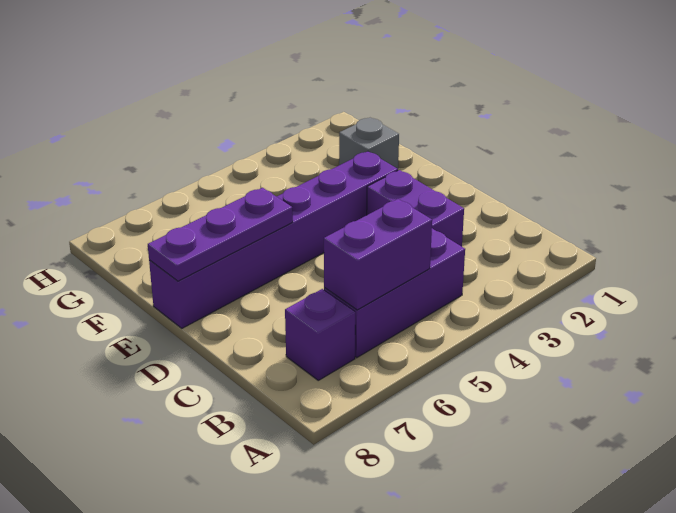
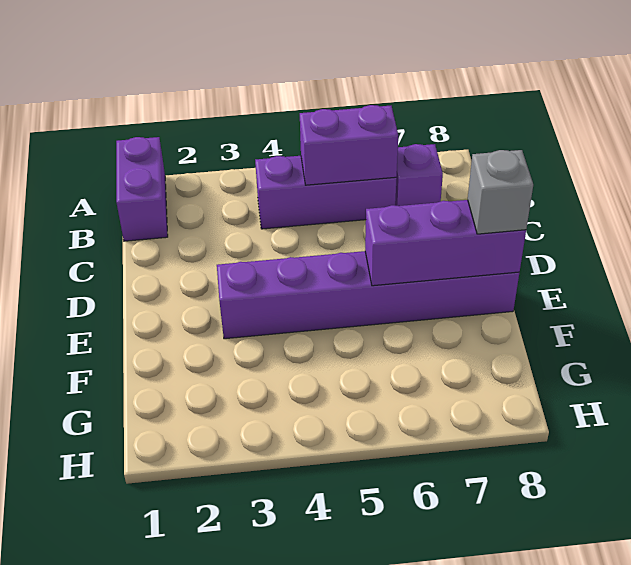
purple brick C3:D3 level 1 -> purple brick A1:B1 level 1
purple plate E6:E8 level 2 -> purple brick E6:E8 level 2
grey brick F2 level 1 -> grey brick E8 level 3

